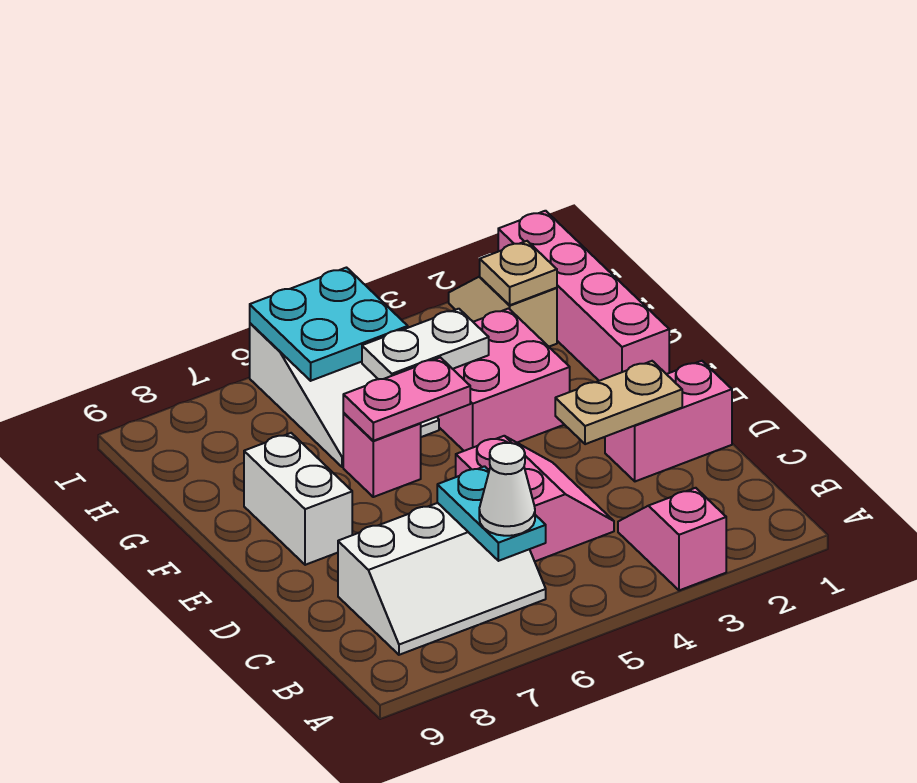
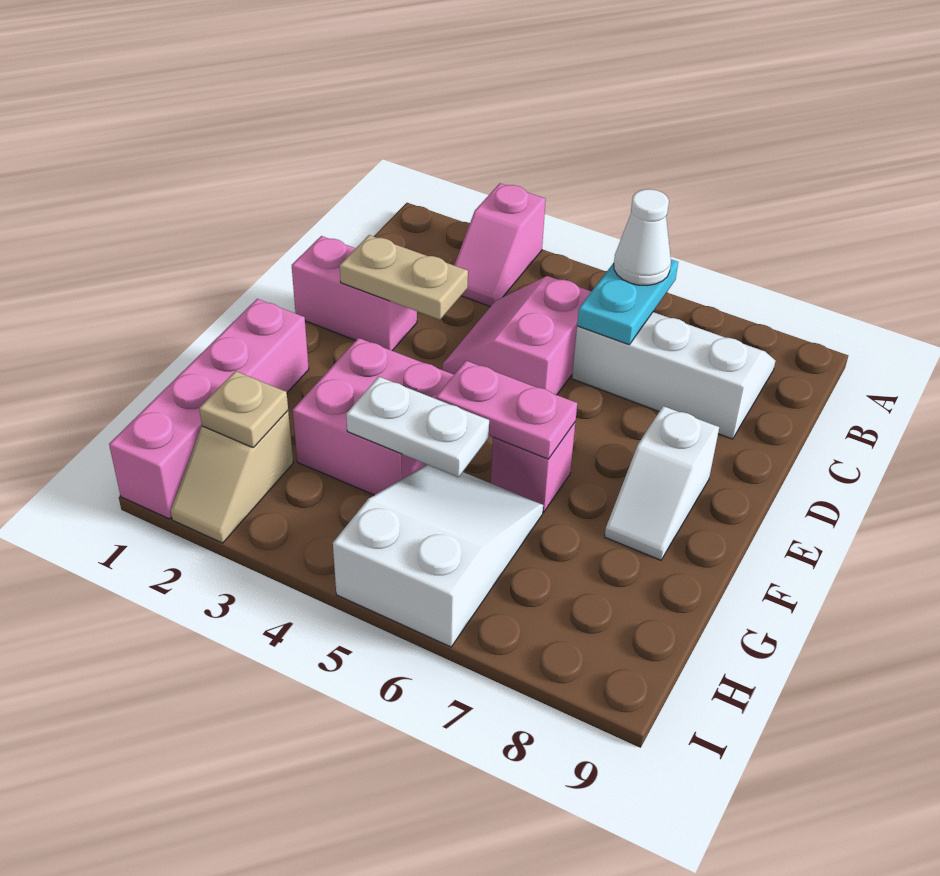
white brick E8:F8 level 1 -> white slope E8:F8 level 1 top E
cyan plate H5:I6 level 2 -> none

